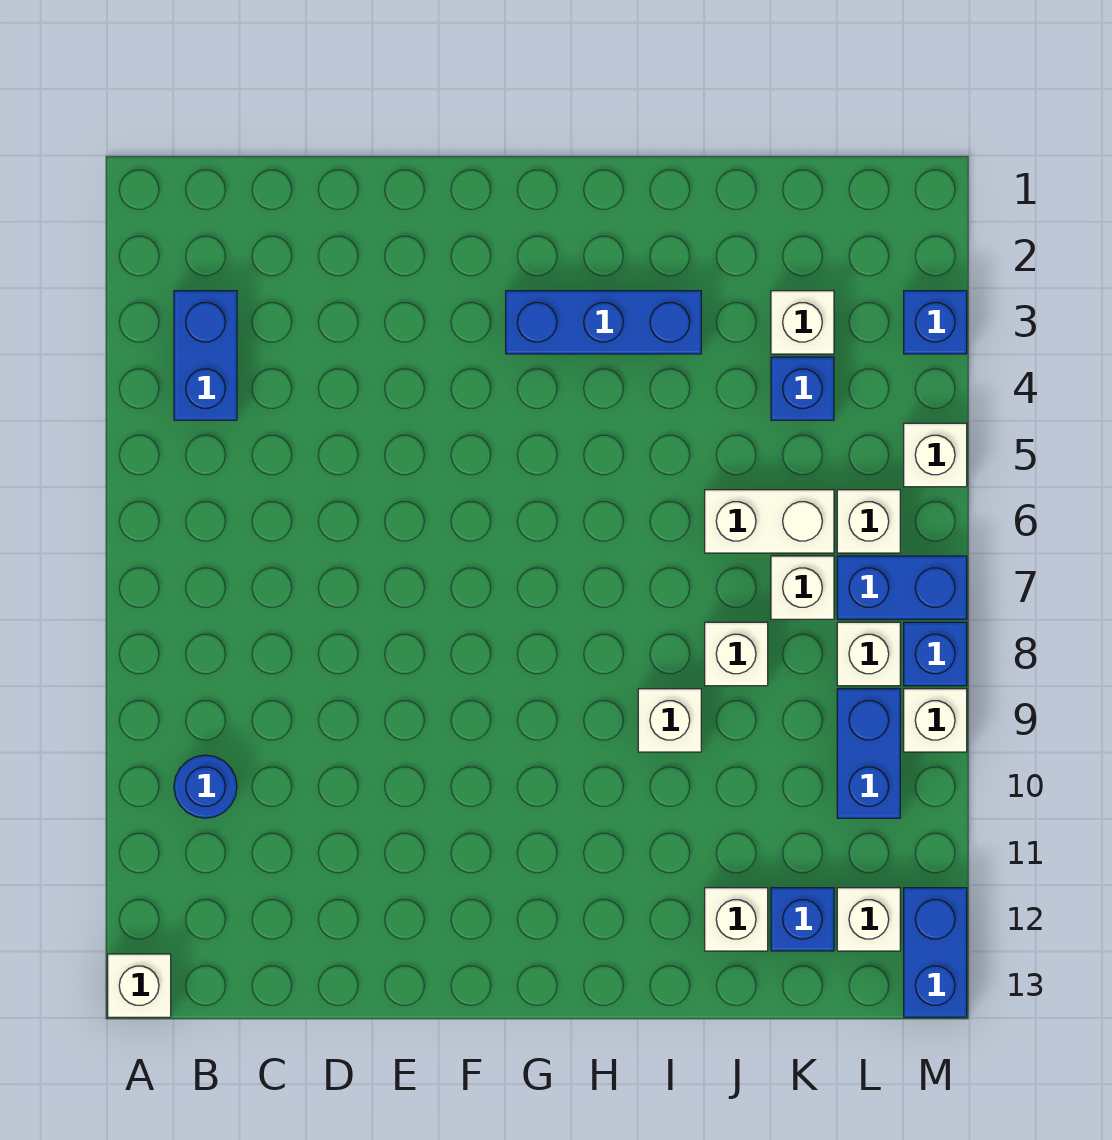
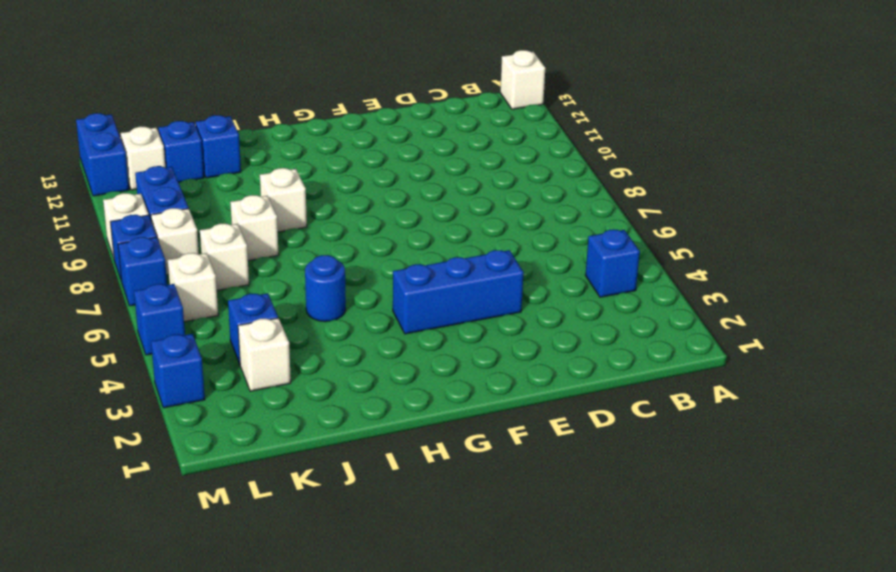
blue brick B3:B4 level 1 -> blue brick B4 level 1
blue round brick B10 level 1 -> blue round brick I5 level 1
blue brick G3:I3 level 1 -> blue brick E4:G4 level 1
white brick J6:K6 level 1 -> none
white brick J12 level 1 -> blue brick J12 level 1
blue brick L7:M7 level 1 -> blue brick M7 level 1
white brick M5 level 1 -> blue brick M5 level 1

